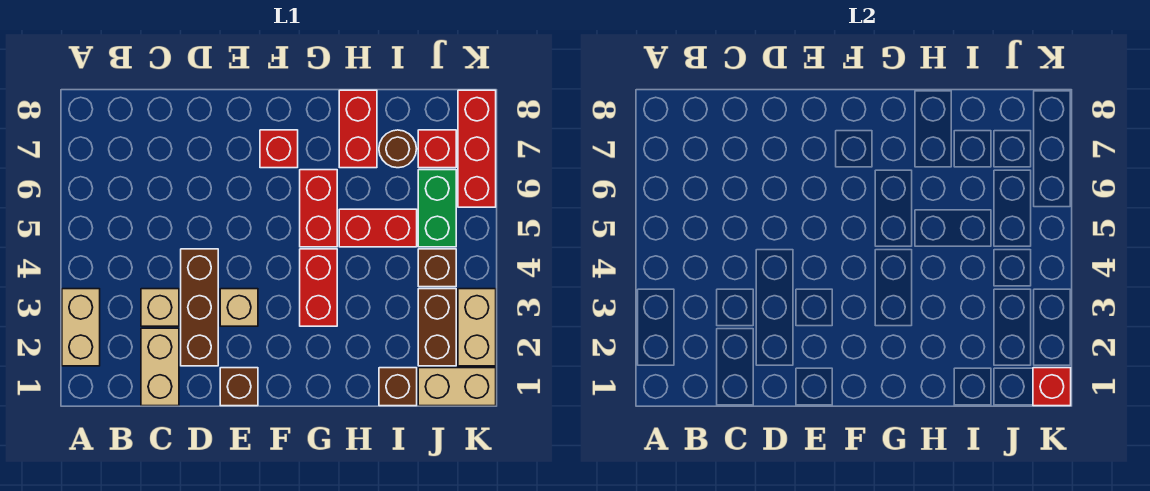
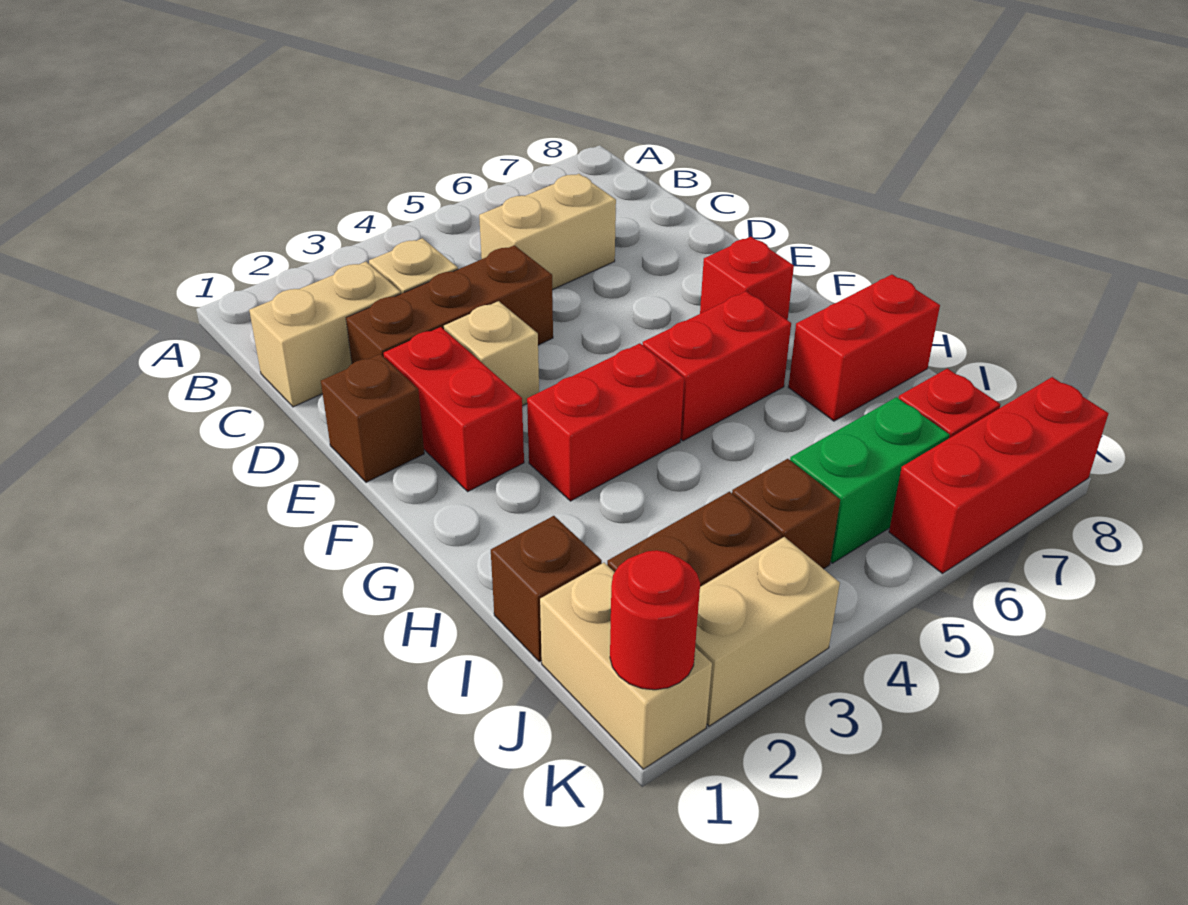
tan brick A2:A3 level 1 -> tan brick C5:C6 level 1
red brick H5:I5 level 1 -> red brick E2:F2 level 1
brown round brick I7 level 1 -> none
red brick K1 level 2 -> red round brick K1 level 2

